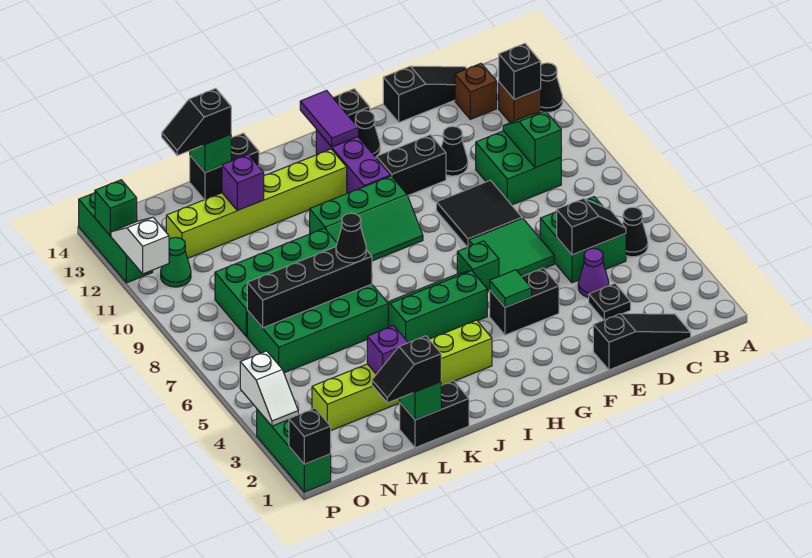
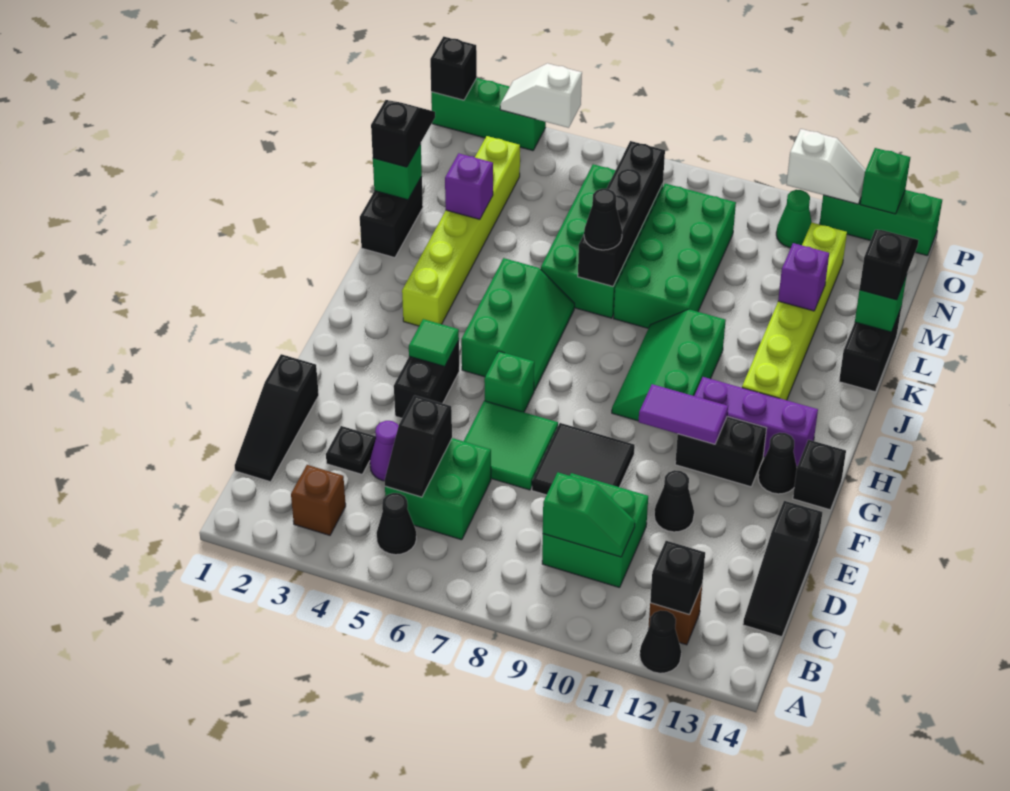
brown brick C13 level 1 -> brown brick B3 level 1
black brick F11:G11 level 1 -> black brick G11:G12 level 1
purple tile H13:H14 level 2 -> purple tile G10:G11 level 2

